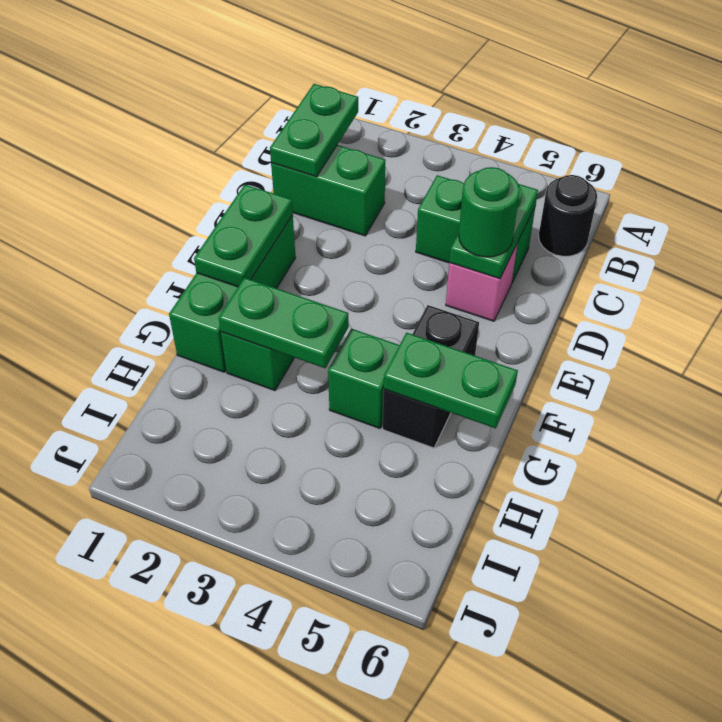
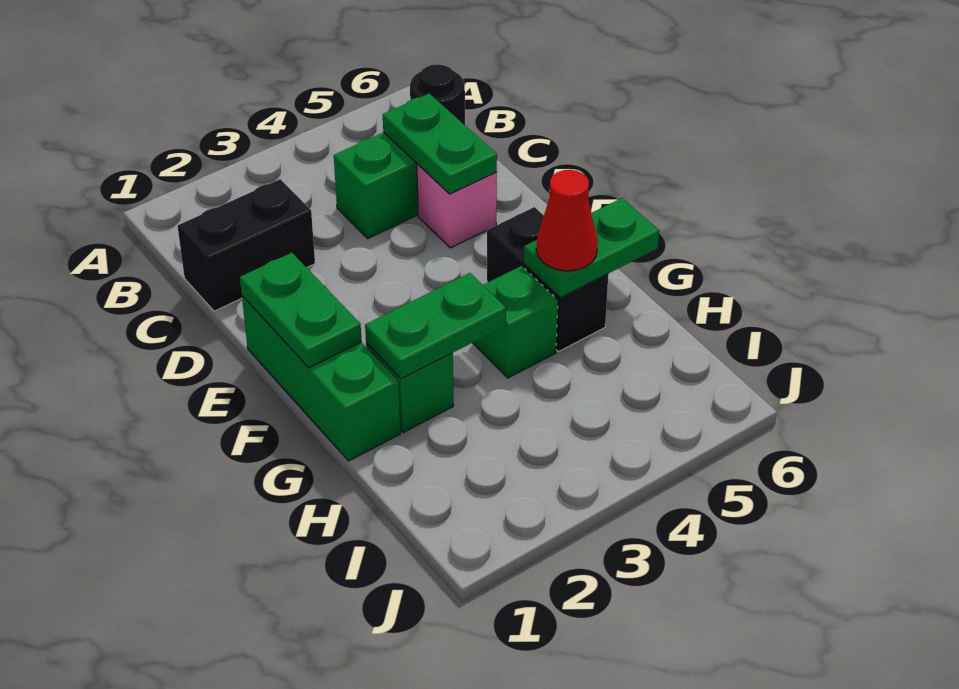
green plate B1:C1 level 2 -> none
green brick C1:C2 level 1 -> black brick C1:C2 level 1
green round brick D5 level 3 -> none
none -> red cone G5 level 3

